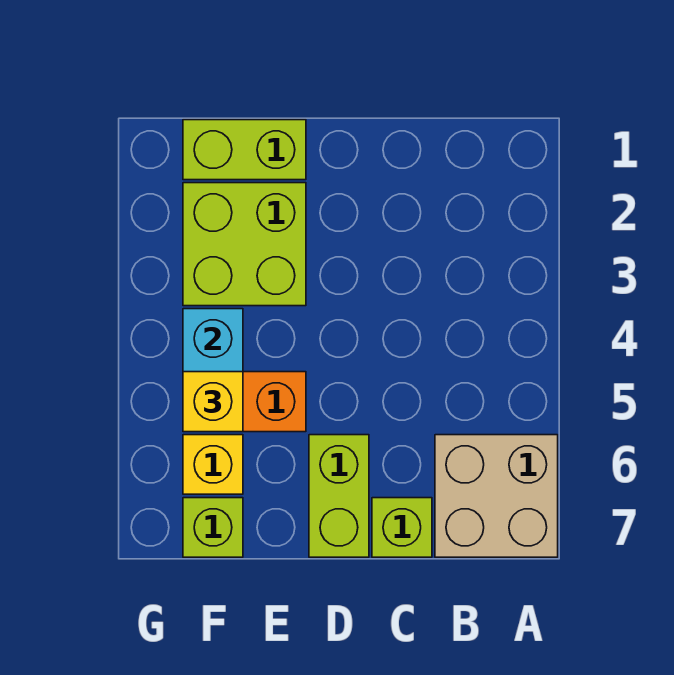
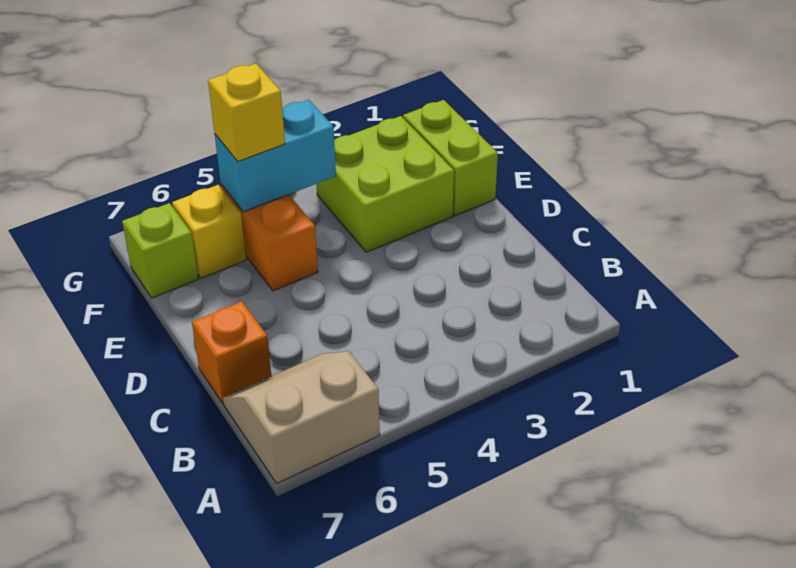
tan brick A6:B7 level 1 -> tan slope A6:B7 level 1 top A
lime brick C7 level 1 -> orange brick C7 level 1
lime brick D6:D7 level 1 -> none

